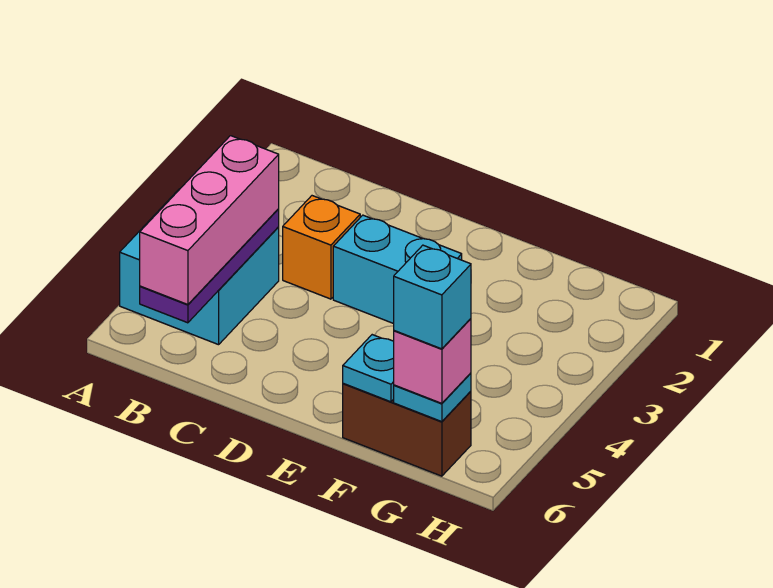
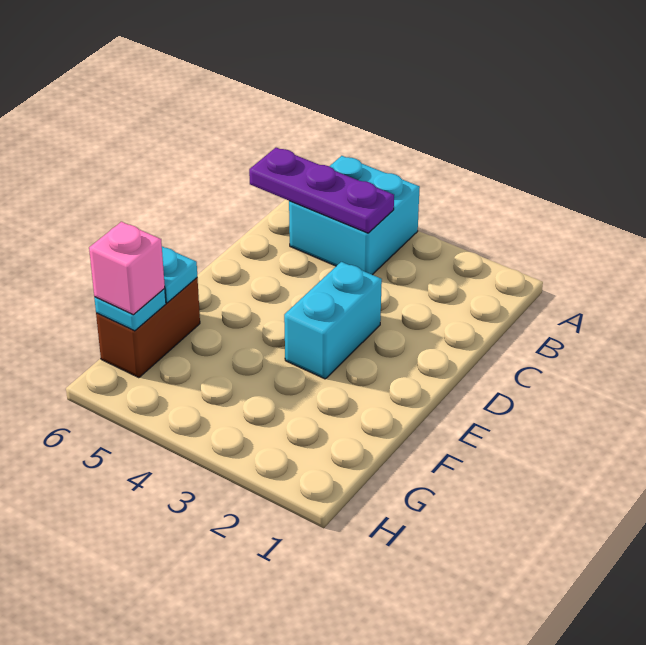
pink brick B4:B6 level 3 -> none
orange brick C3 level 1 -> none
cyan brick G6 level 4 -> none

